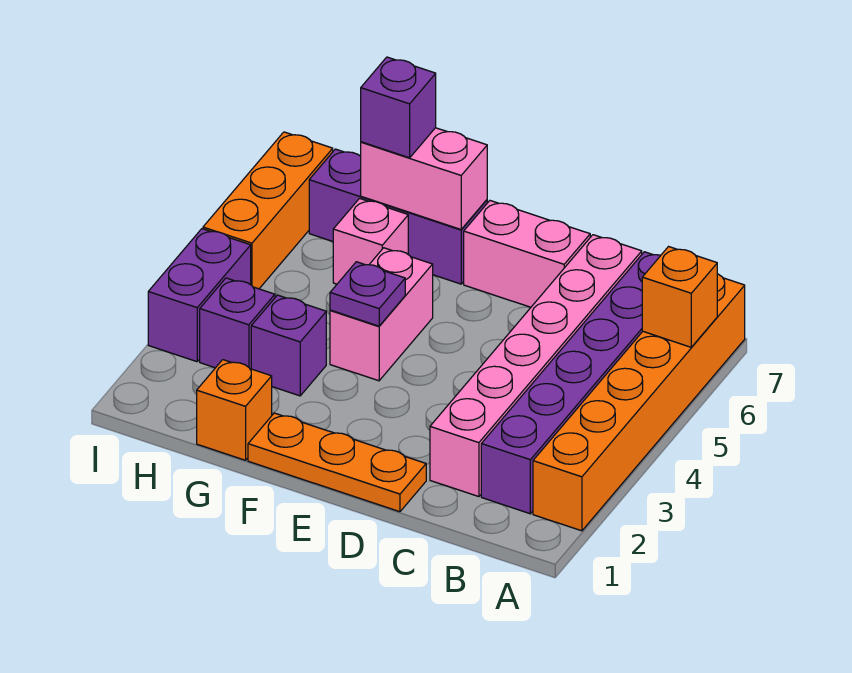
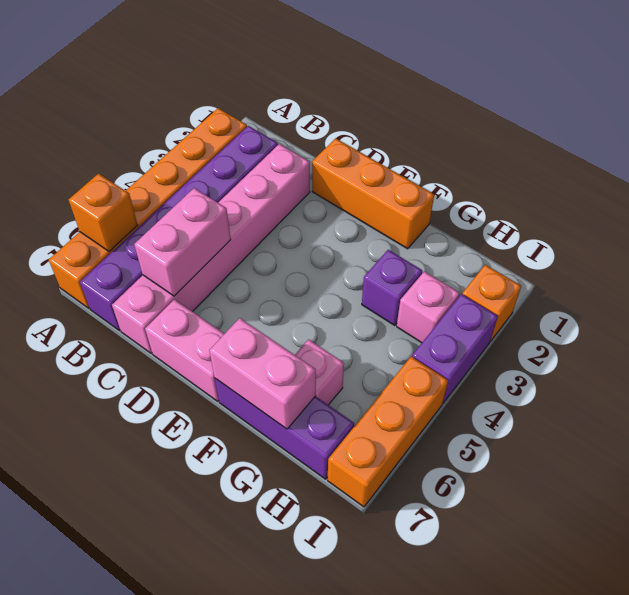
orange plate D1:F1 level 1 -> orange brick D1:F1 level 1
pink brick F4:F5 level 1 -> pink brick C5:C6 level 2
purple plate F4 level 2 -> none
orange brick G1 level 1 -> orange brick I2 level 1
purple brick G7 level 3 -> none
purple brick H3 level 1 -> pink brick H3 level 1

